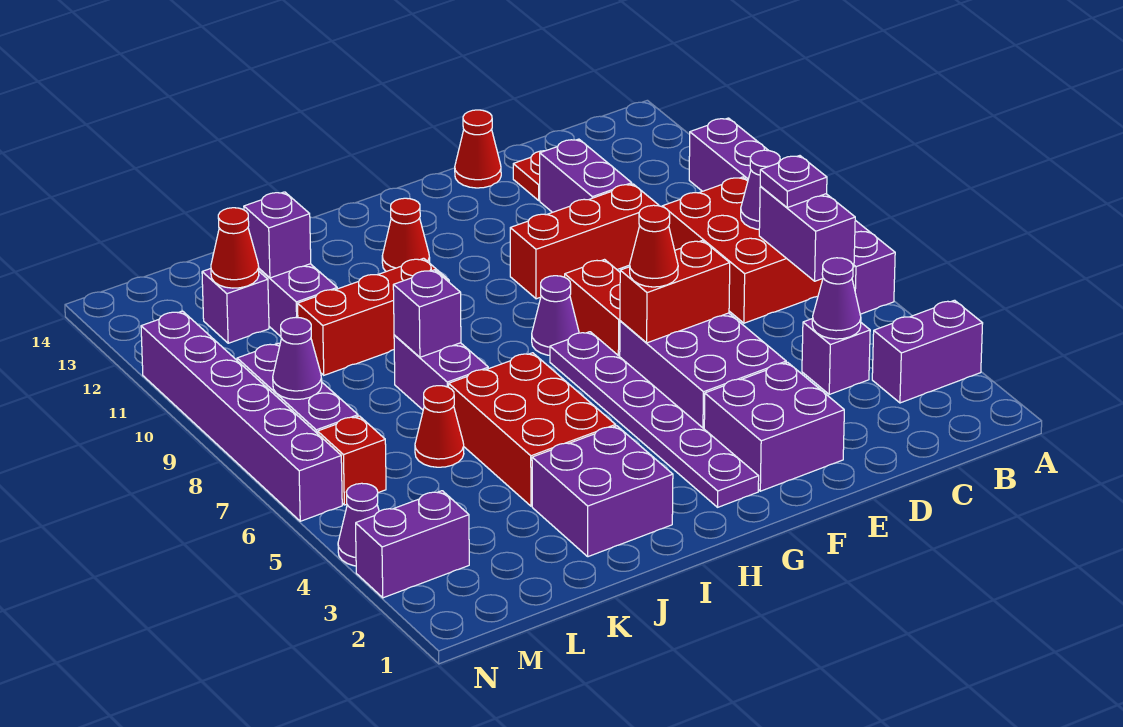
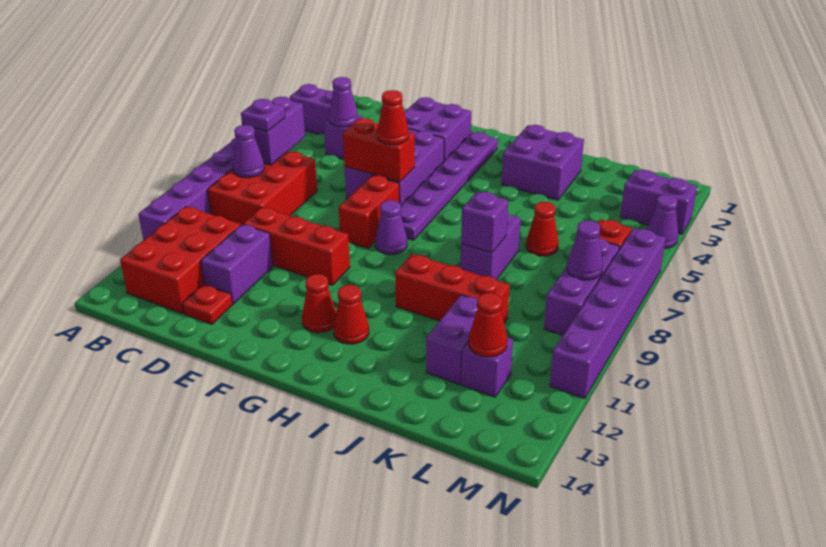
red cone E14 level 1 -> red cone G12 level 1
red brick I4:J6 level 1 -> red brick B11:C13 level 1
purple brick K12 level 2 -> none

